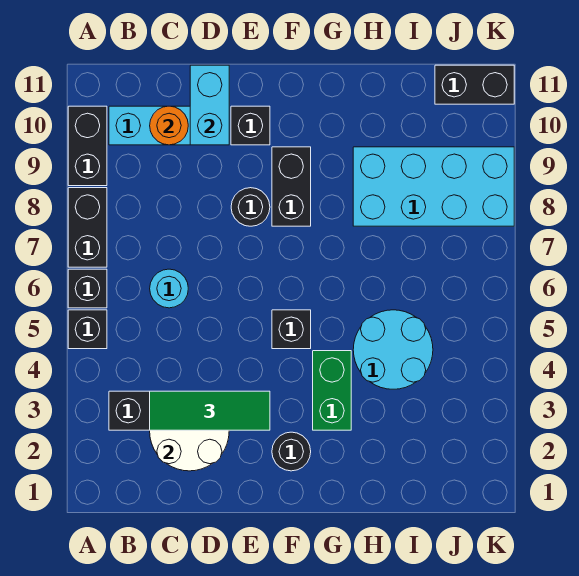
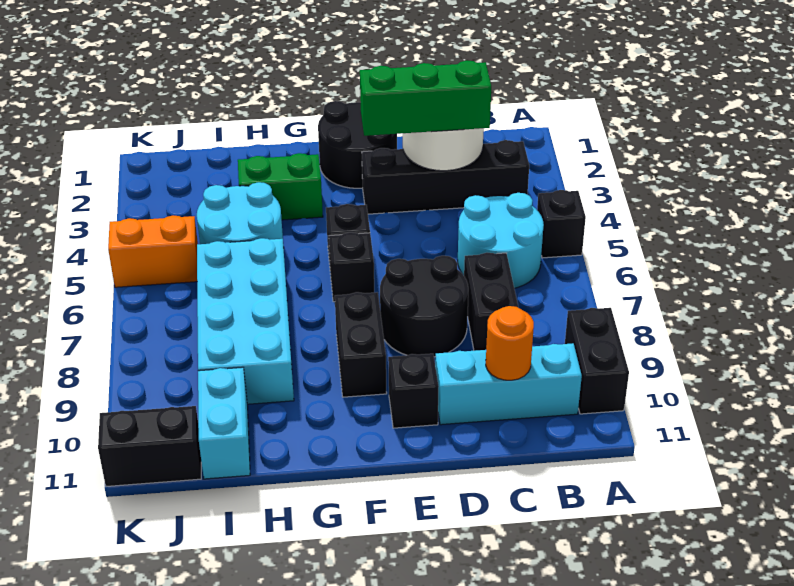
black brick A6 level 1 -> black brick F6 level 1
black brick A7:A8 level 1 -> black brick C7:C8 level 1
green tile C3:E3 level 3 -> green brick C3:E3 level 3
cyan round brick C6 level 1 -> cyan round brick B5:C6 level 1
cyan brick D10:D11 level 2 -> cyan brick I10:I11 level 1
black round brick E8 level 1 -> black round brick D7:E8 level 1
black round brick F2 level 1 -> black round brick E1:F2 level 1
green brick G3:G4 level 1 -> green brick G3:H3 level 1
cyan brick H8:K9 level 1 -> cyan brick H6:I9 level 1
none -> orange brick J5:K5 level 1

